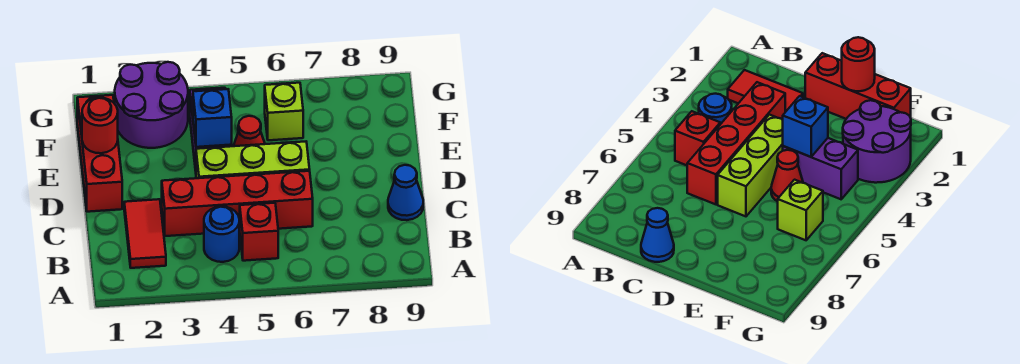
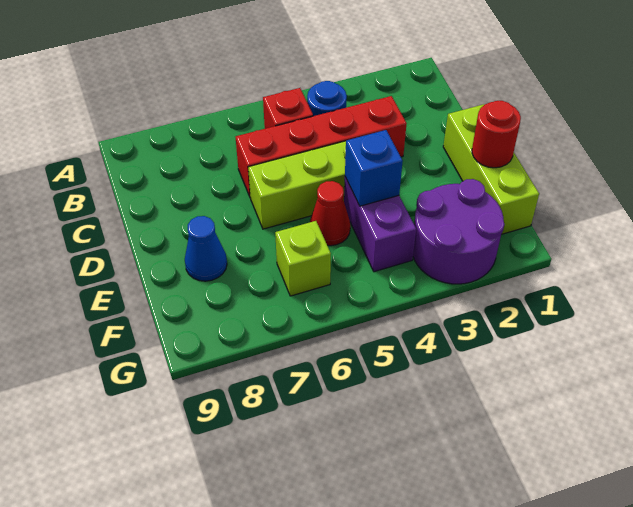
red tile B2:C2 level 1 -> none
blue cone C9 level 1 -> blue cone E8 level 1
red brick D1:F1 level 1 -> lime brick D1:F1 level 1

